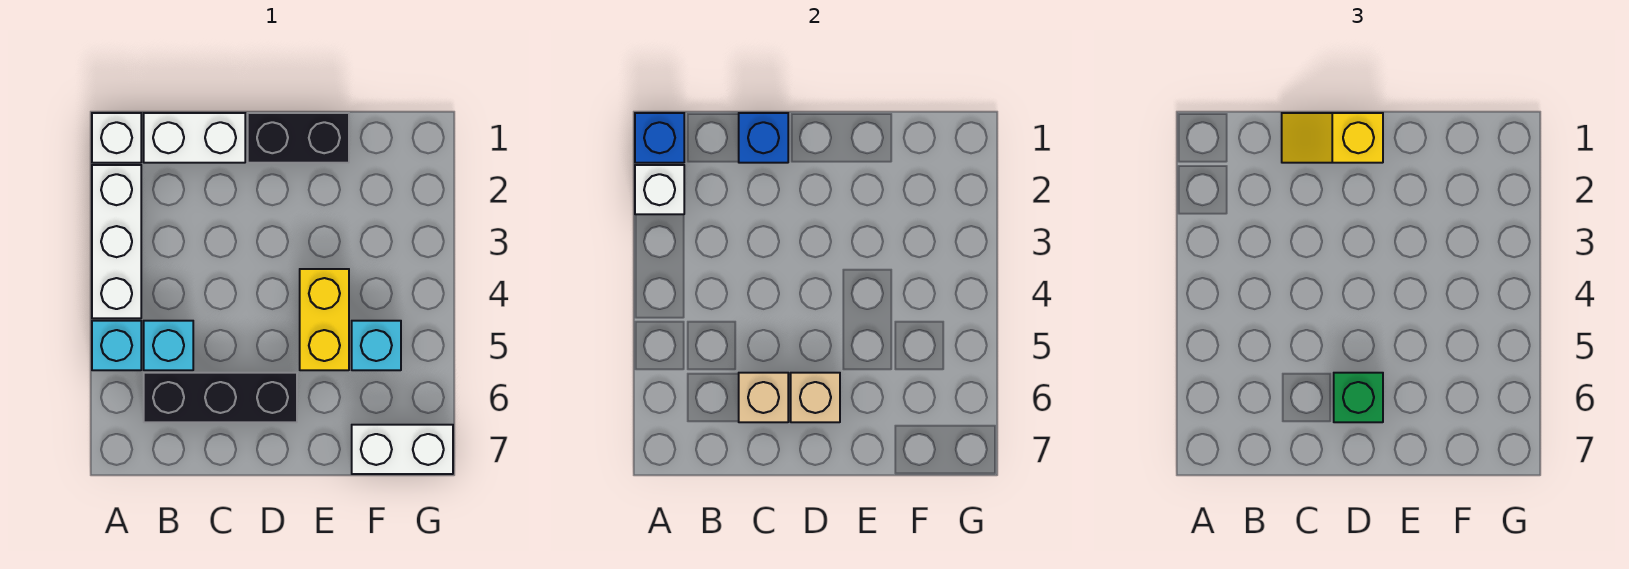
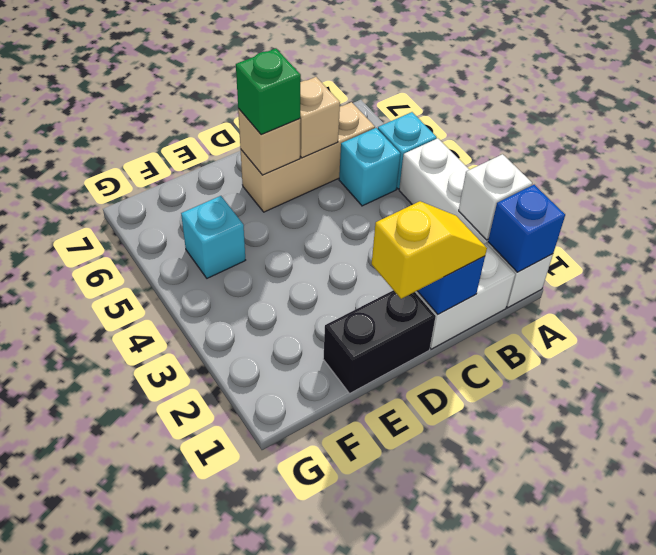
black brick B6:D6 level 1 -> tan brick B6:D6 level 1
yellow brick E4:E5 level 1 -> none
white brick F7:G7 level 1 -> none

